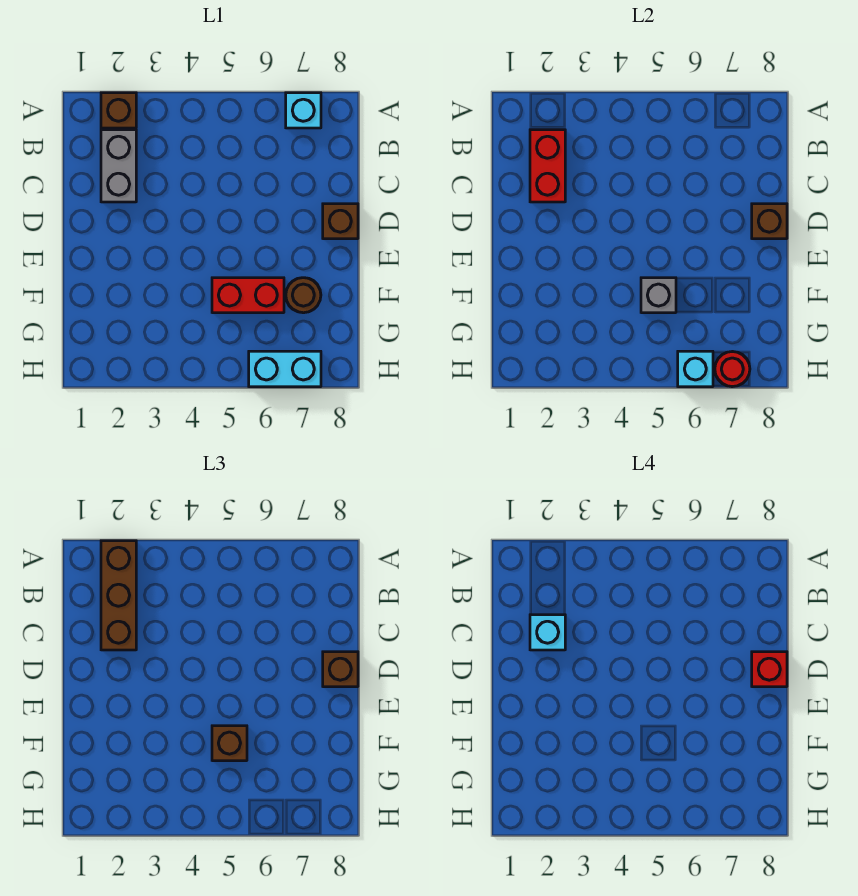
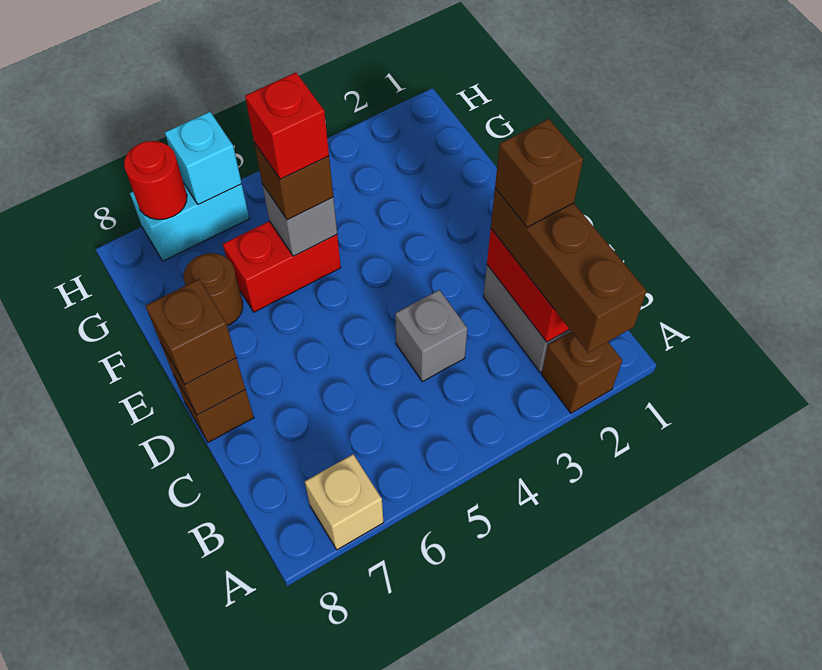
cyan brick A7 level 1 -> tan brick A7 level 1
cyan brick C2 level 4 -> brown brick C2 level 4
none -> grey brick C4 level 1
red brick D8 level 4 -> red brick F5 level 4

